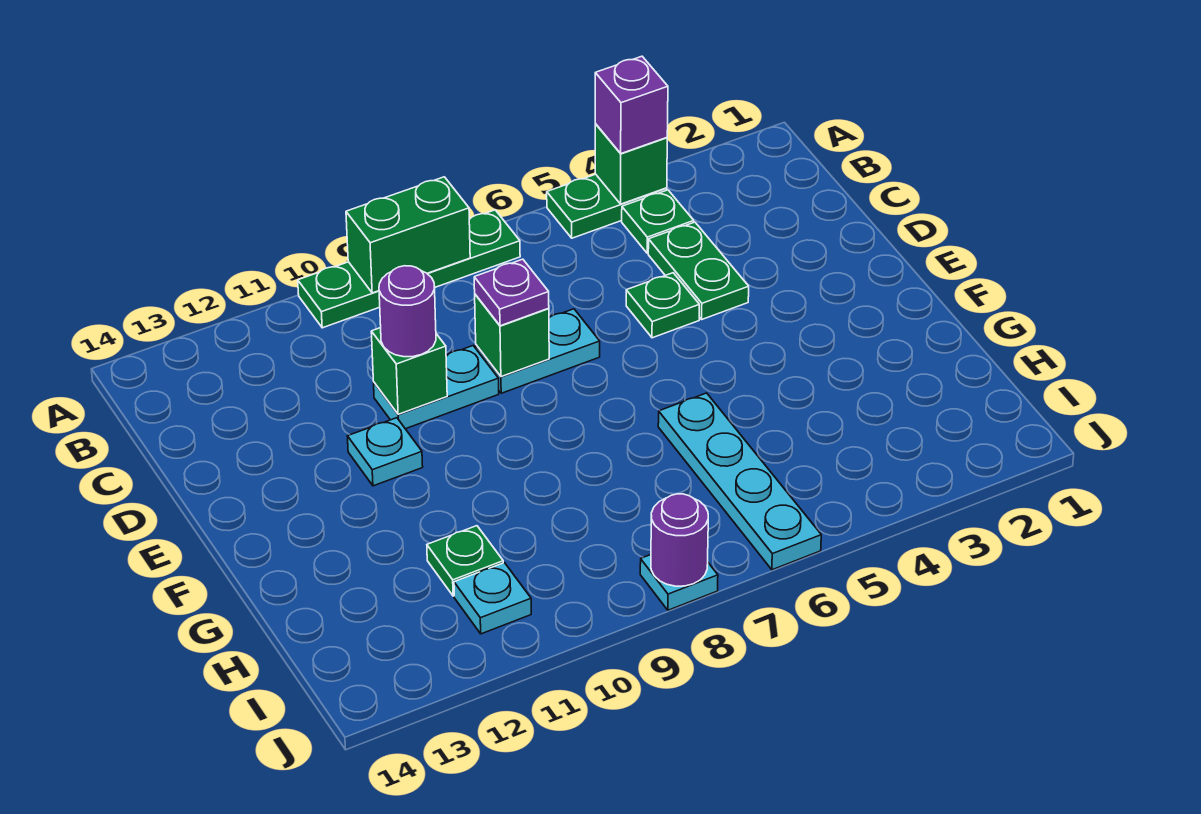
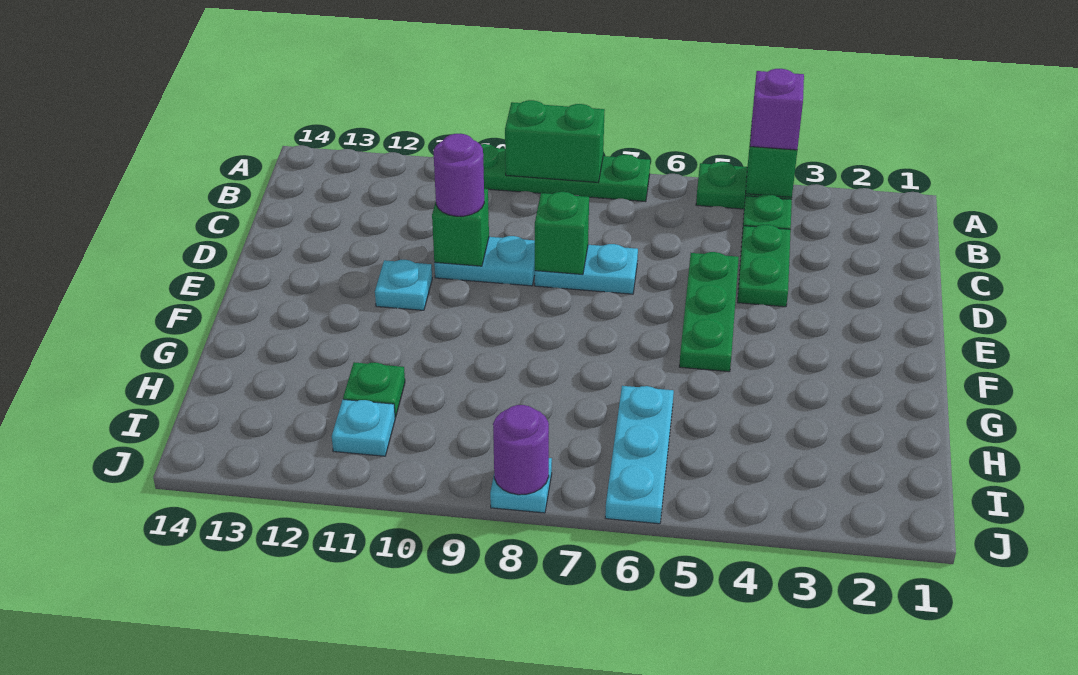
green plate D5 level 1 -> green plate D5:F5 level 1
purple plate D8 level 3 -> none
cyan plate G6:J6 level 1 -> cyan plate H6:J6 level 1

